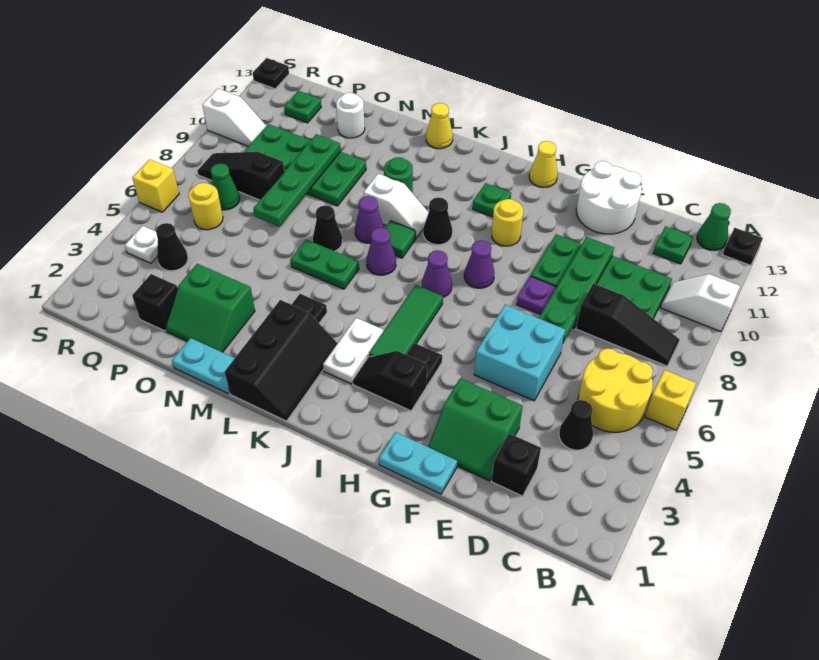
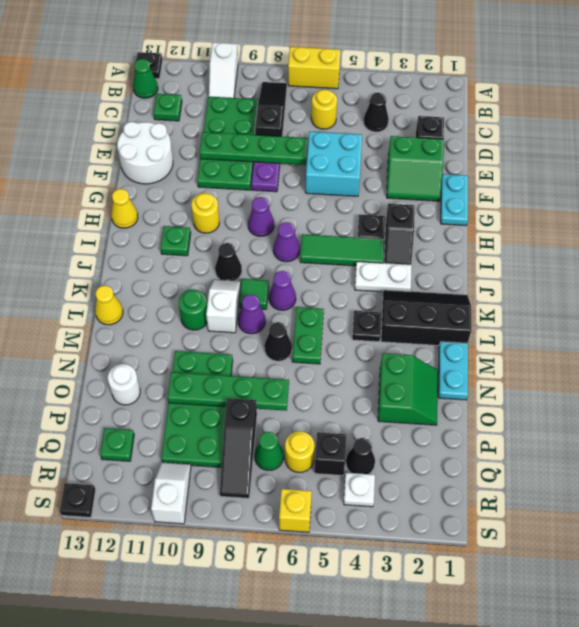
yellow brick A6 level 1 -> yellow brick A6:A7 level 1
yellow round brick B5:C6 level 1 -> yellow round brick C6 level 1
green slope E2:F3 level 1 top 3 -> green slope E2:F3 level 1 top E
black brick P2 level 1 -> black brick Q5 level 1

